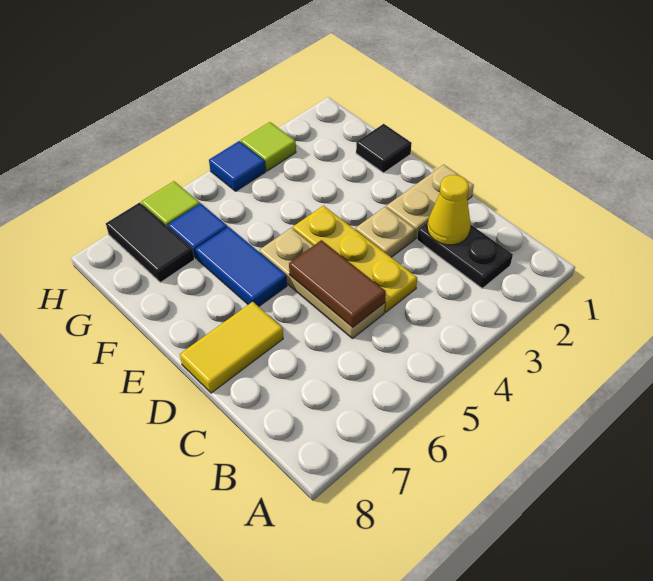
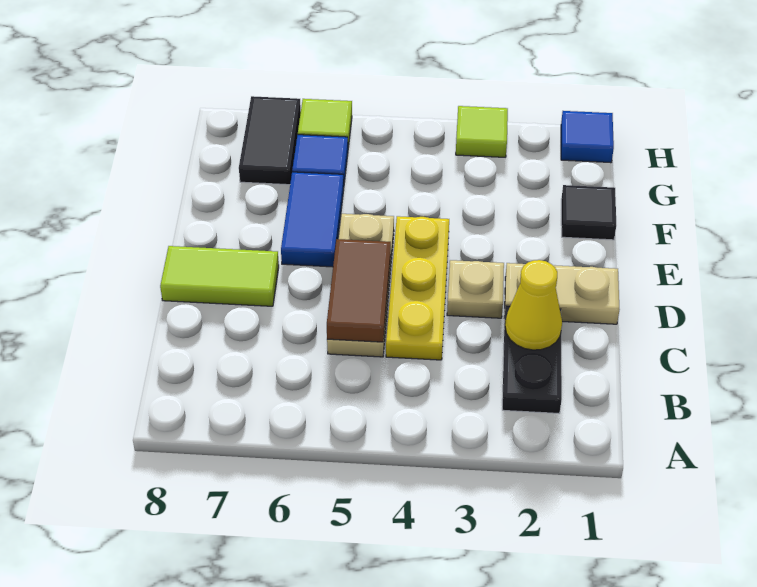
yellow tile D7:D8 level 1 -> lime tile D7:D8 level 1
blue tile H4 level 1 -> blue tile H1 level 1

